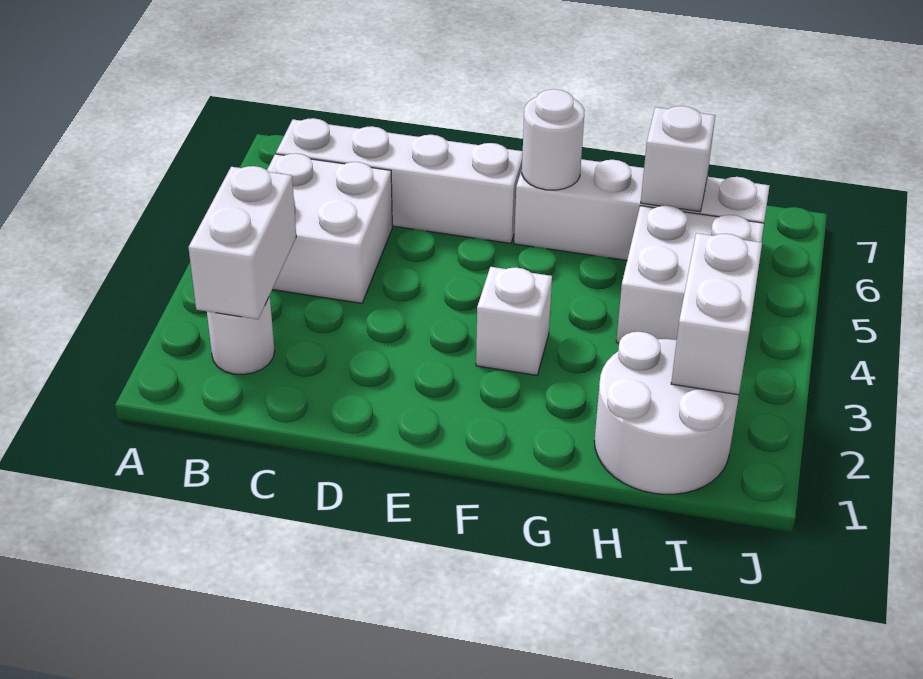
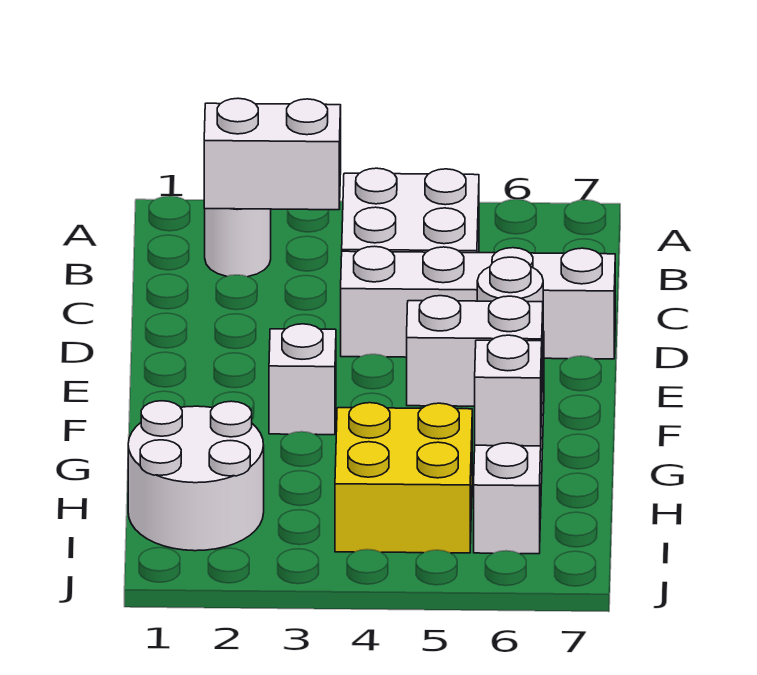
white brick B6:E6 level 1 -> white brick D4:D7 level 1
white brick H4:I5 level 1 -> yellow brick H4:I5 level 1
white brick I2:I3 level 2 -> white brick G5:G6 level 2

